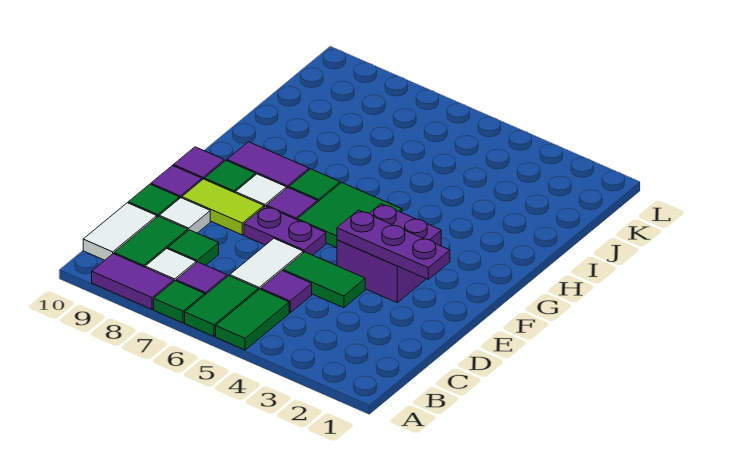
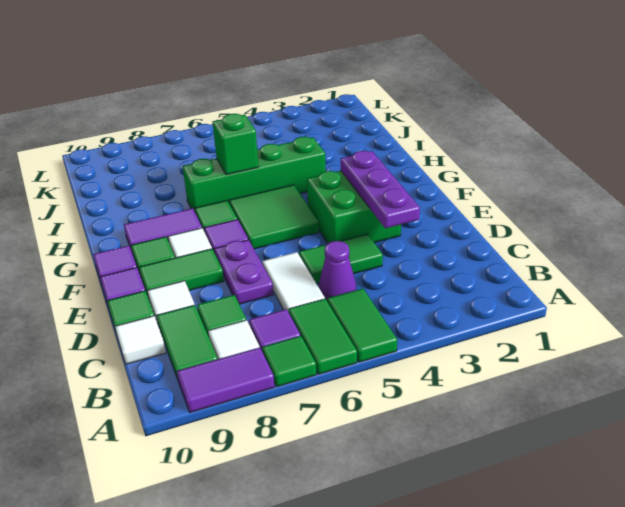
white tile B10:C10 level 1 -> white tile C10 level 1
purple tile C5 level 1 -> purple cone C5 level 1
purple plate E2:E4 level 2 -> purple plate D3:F3 level 2
purple brick E3:F4 level 1 -> green brick E3:F4 level 1
purple plate E6:E7 level 1 -> purple plate D7:E7 level 1
lime tile E8:E9 level 1 -> green tile E8:E9 level 1
none -> green brick H4:H7 level 1
none -> green brick H6 level 2

